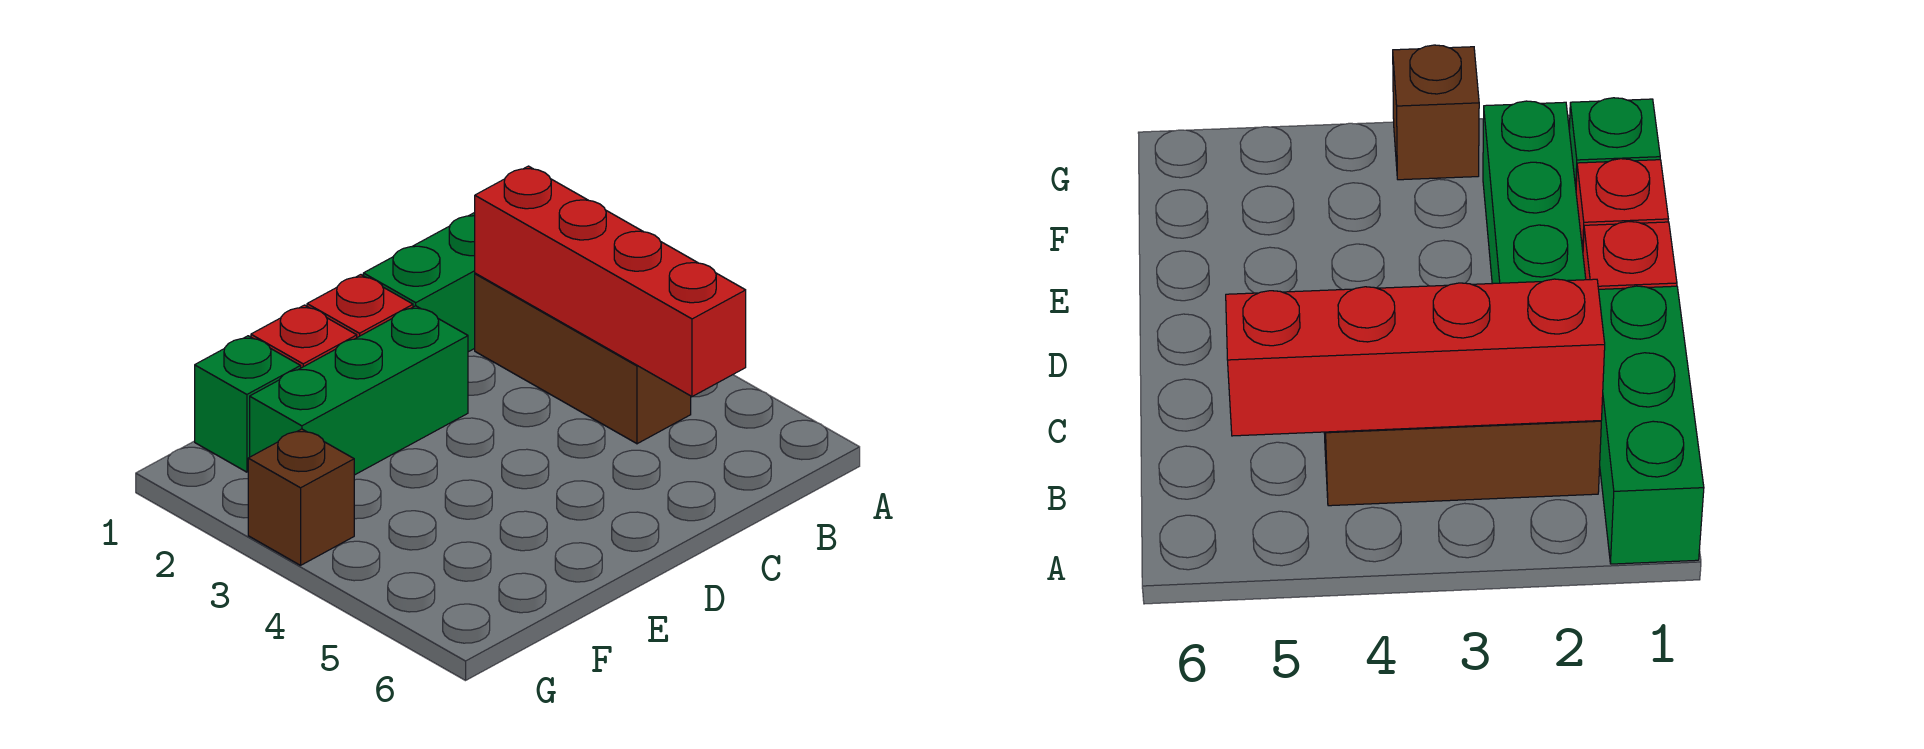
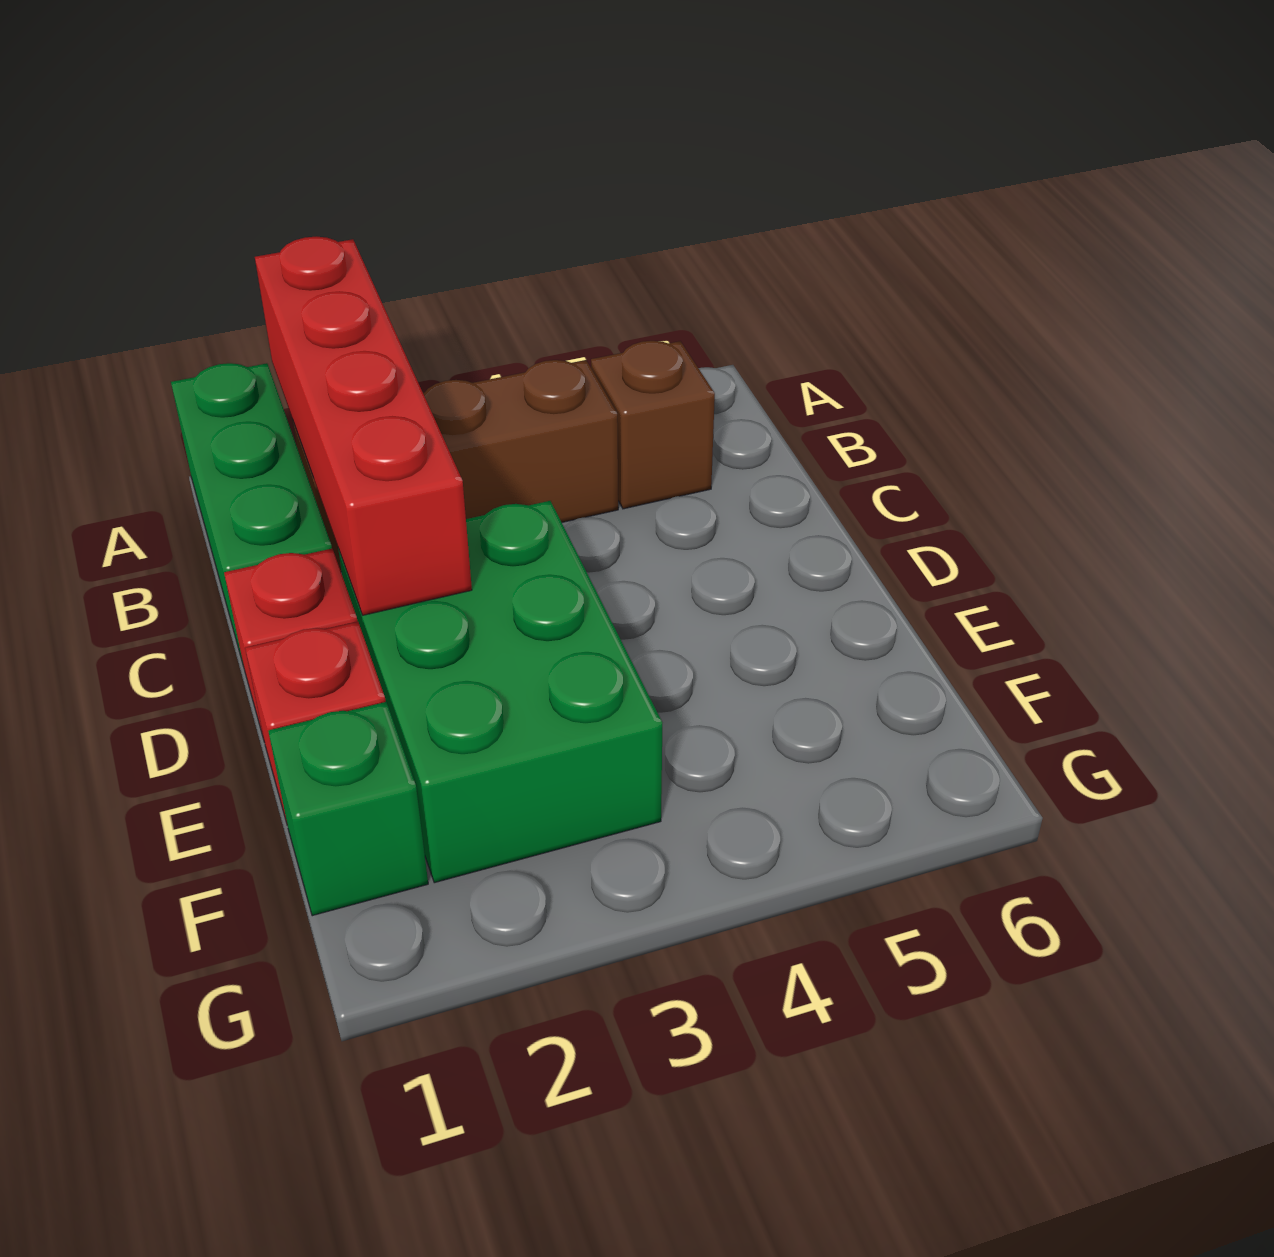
red brick B2:B5 level 2 -> red brick A2:D2 level 2
green brick D2:F2 level 1 -> green brick D2:F3 level 1
brown brick G3 level 1 -> brown brick B5 level 1

